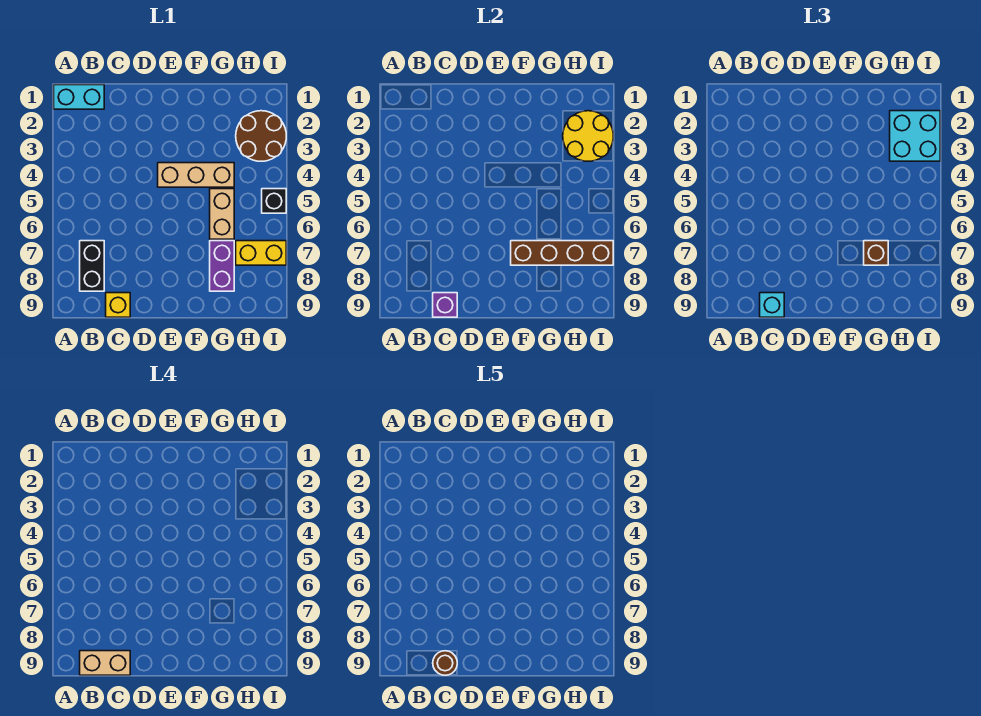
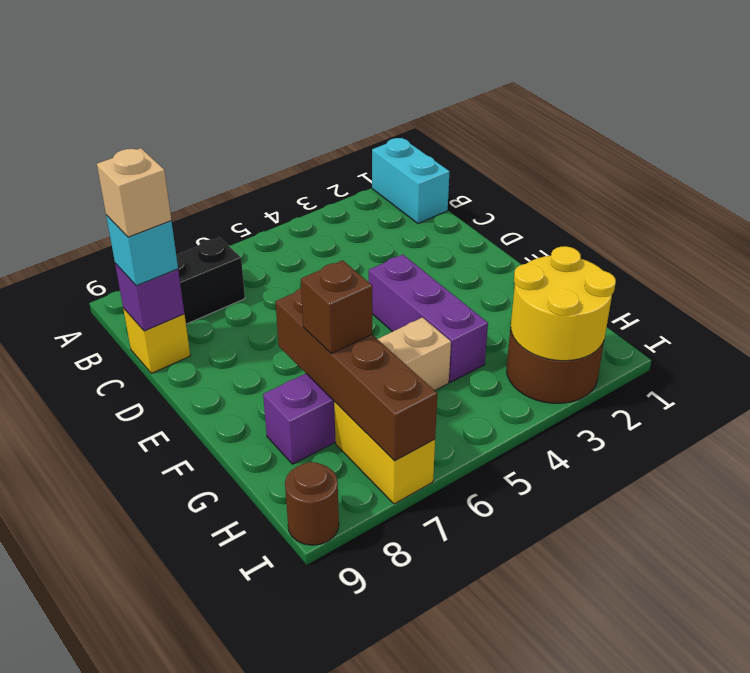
tan brick B9:C9 level 4 -> tan brick C9 level 4
brown round brick C9 level 5 -> brown round brick I9 level 1
tan brick E4:G4 level 1 -> purple brick E4:G4 level 1
cyan brick H2:I3 level 3 -> none
black brick I5 level 1 -> none

